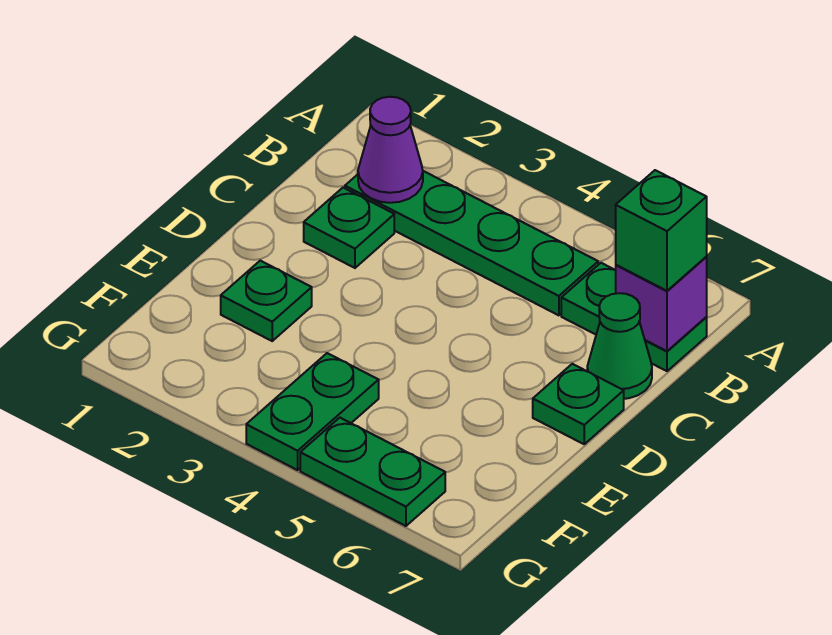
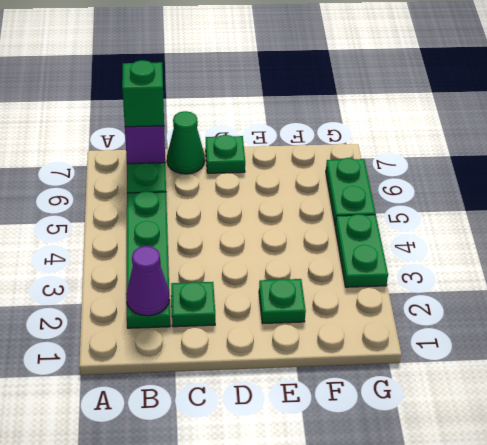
green plate F4:G4 level 1 -> green plate G3:G4 level 1

